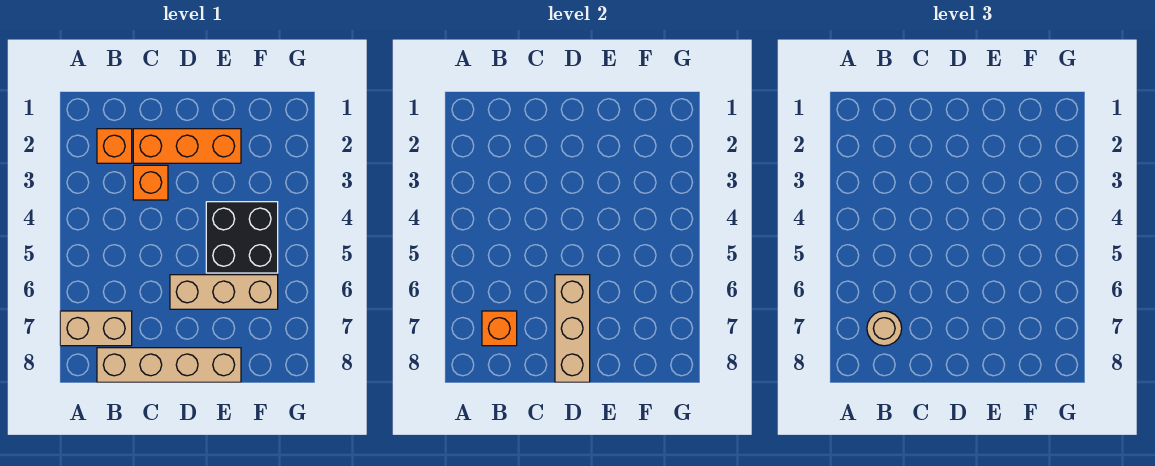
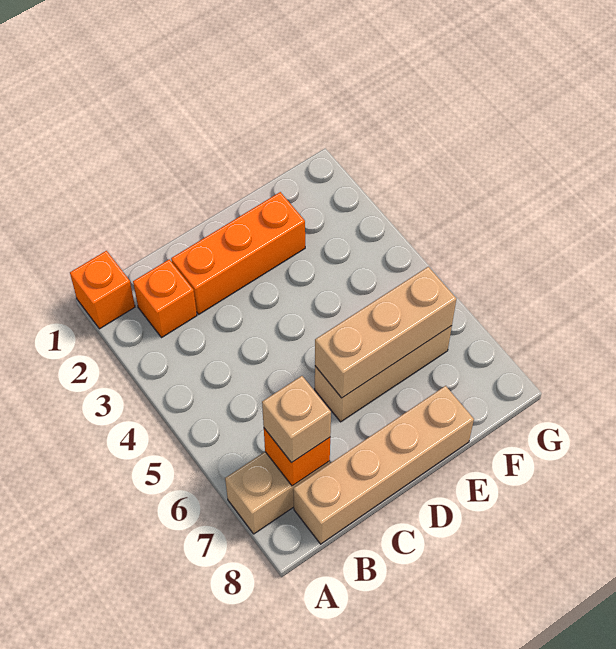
tan round brick B7 level 3 -> tan brick B7 level 3
orange brick C3 level 1 -> orange brick A1 level 1
tan brick D6:D8 level 2 -> tan brick D6:F6 level 2
black brick E4:F5 level 1 -> none

